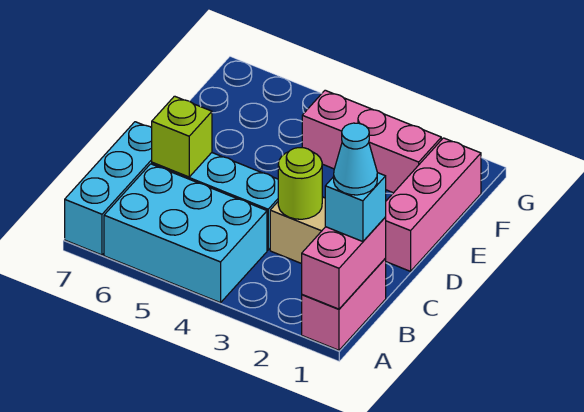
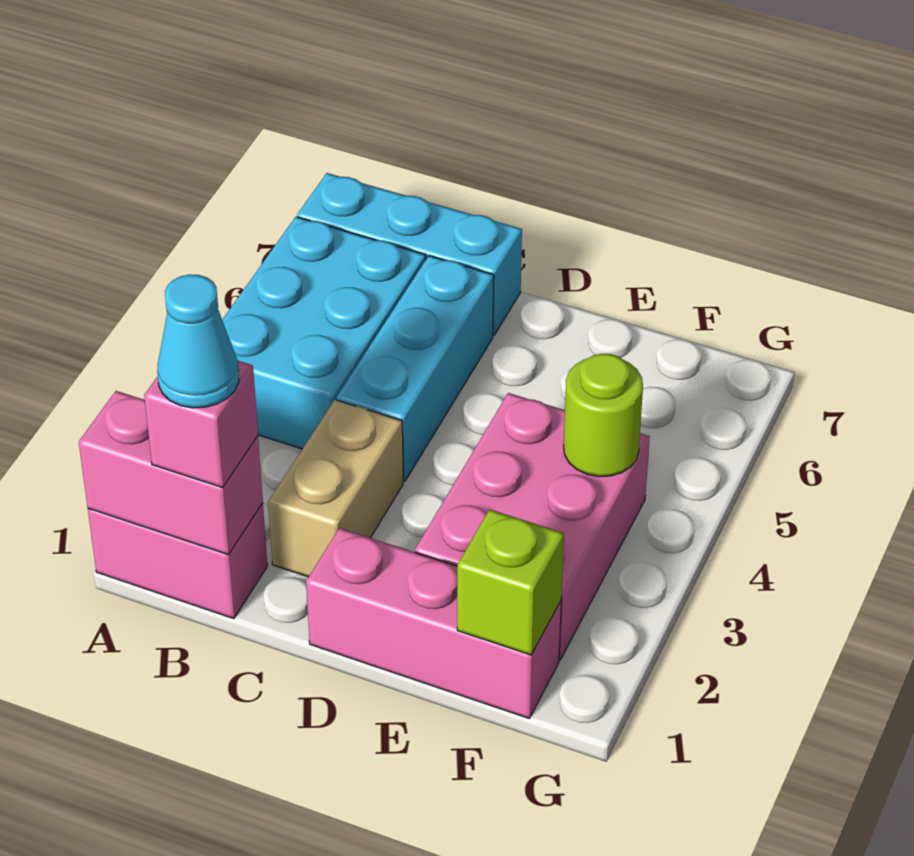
cyan brick B1 level 3 -> pink brick B1 level 3
lime round brick C3 level 2 -> lime round brick F4 level 2
lime brick C6 level 2 -> lime brick F1 level 2
pink brick F2:F4 level 1 -> pink brick E2:F4 level 1

